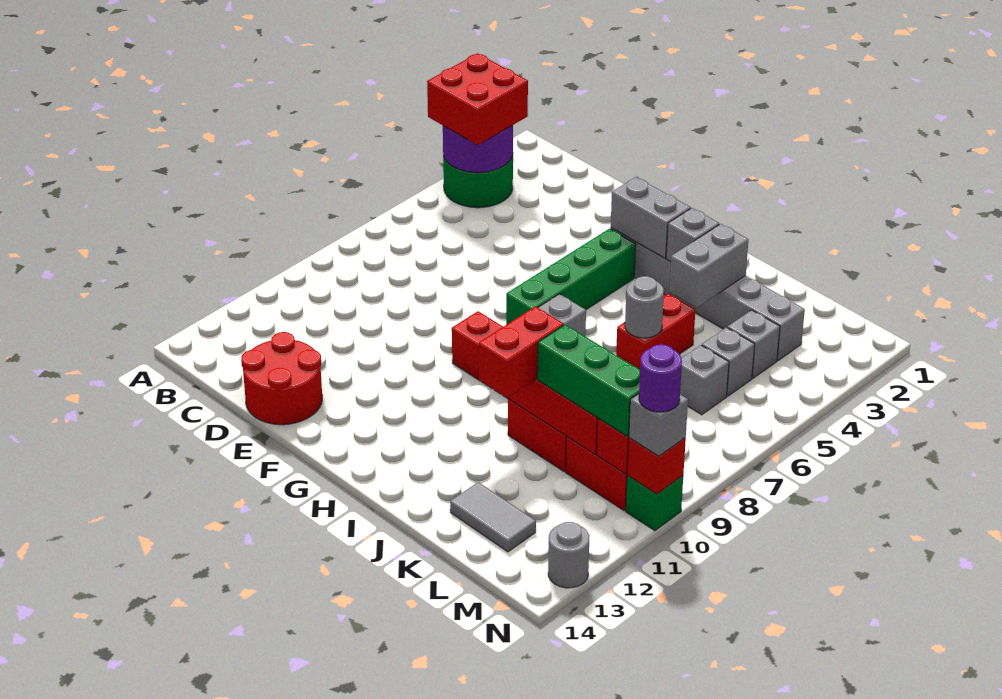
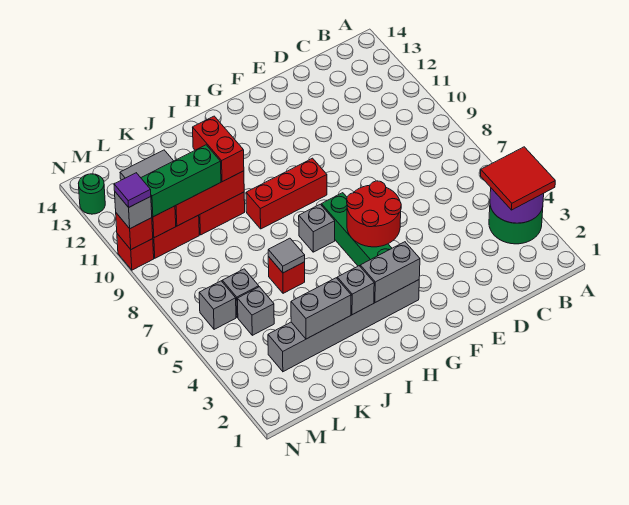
red brick A3:B4 level 3 -> red tile A3:B4 level 3
red round brick D13:E14 level 1 -> red round brick F5:G6 level 2
grey brick J3:J4 level 2 -> grey brick J3:K3 level 2
red brick J5:J6 level 1 -> red brick J6 level 1
grey round brick J6 level 2 -> grey tile J6 level 2
grey brick L4 level 1 -> grey brick M6 level 1
green brick N10 level 1 -> red brick N10 level 1
purple round brick N10 level 4 -> purple tile N10 level 4
grey round brick N13 level 1 -> green round brick N13 level 1

